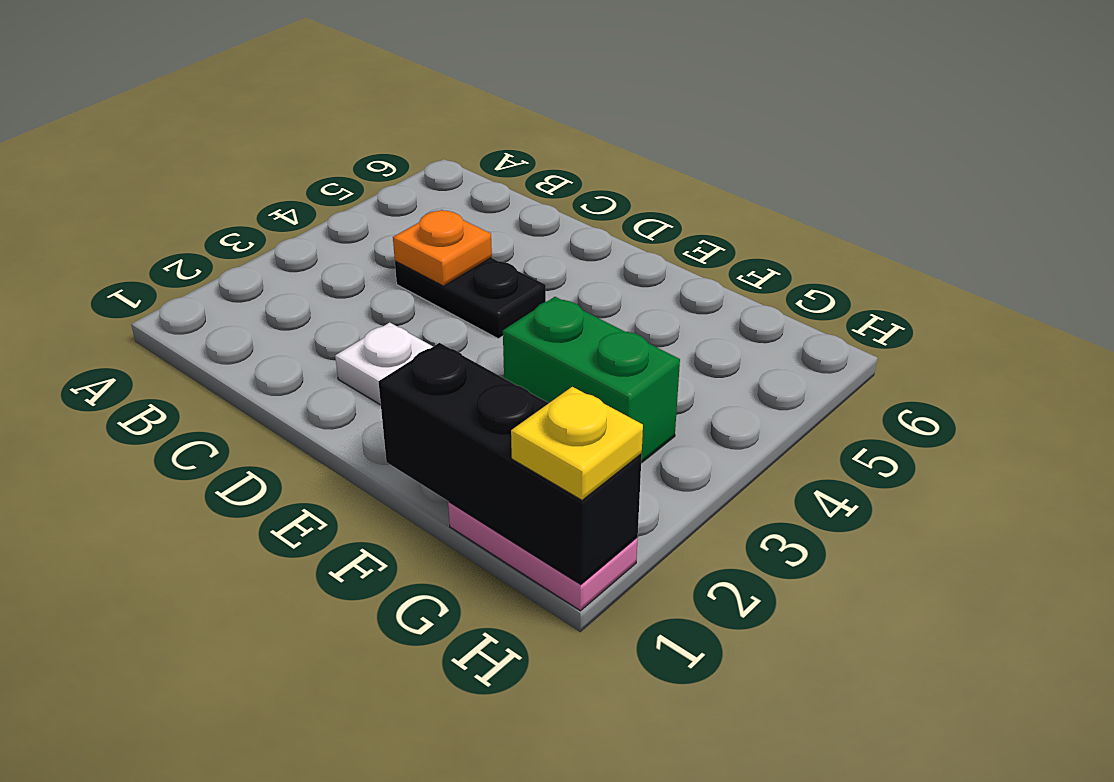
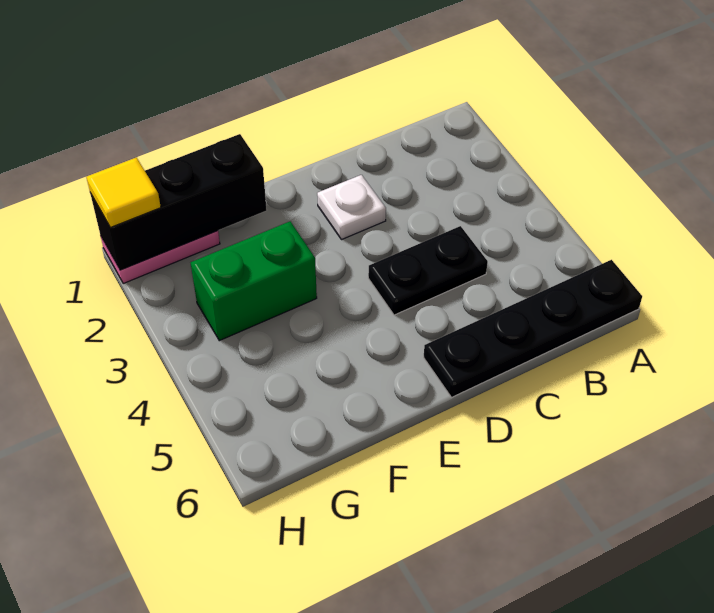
none -> black plate A6:D6 level 1
orange plate C4 level 2 -> none
yellow plate H1 level 3 -> yellow tile H1 level 3

